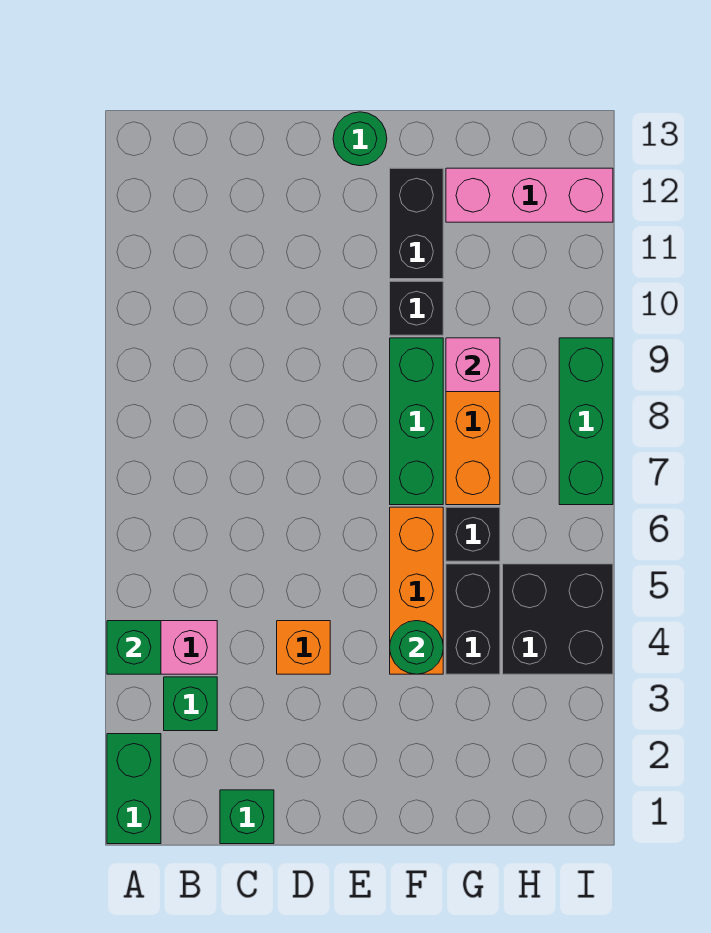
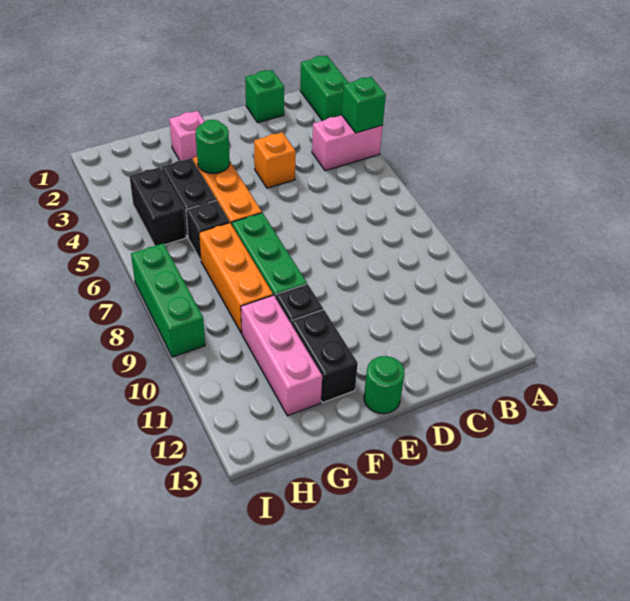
green brick B3 level 1 -> none
pink brick G9 level 2 -> pink brick F2 level 1
pink brick G12:I12 level 1 -> pink brick G10:G12 level 1
black brick H4:I5 level 1 -> black brick H4:H5 level 1

